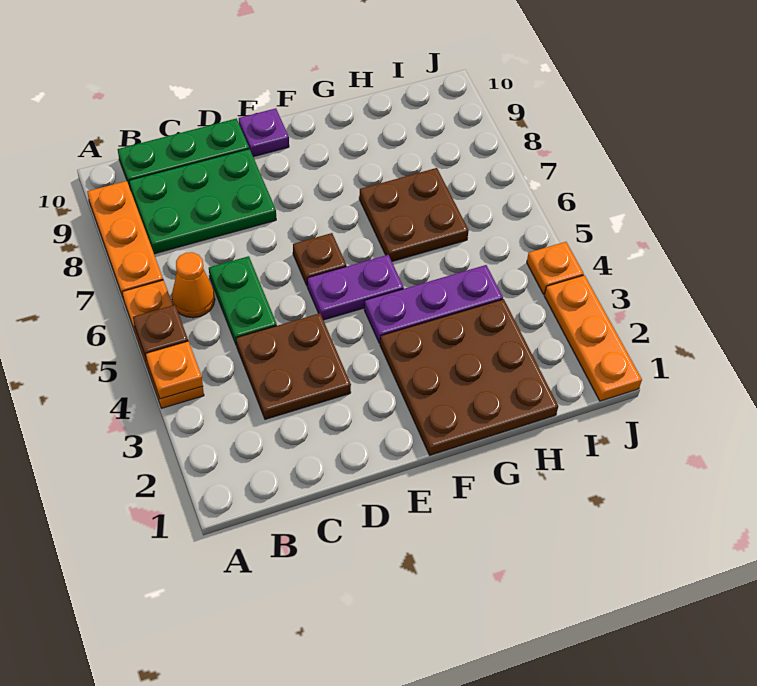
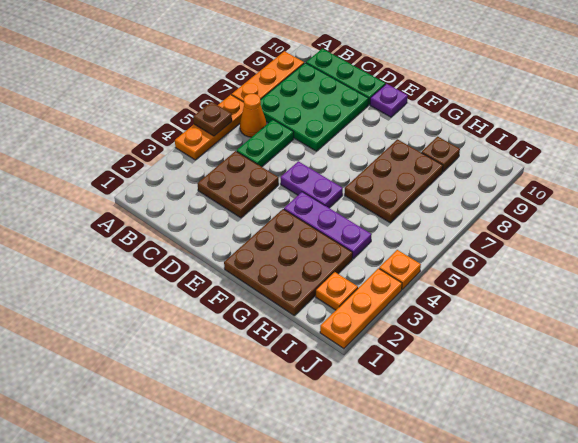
orange plate A4 level 2 -> orange plate I2 level 1
green plate B8:D9 level 1 -> green plate B7:D9 level 1
brown plate E6 level 1 -> brown plate H9 level 1
brown plate G6:H7 level 1 -> brown plate G6:H8 level 1

